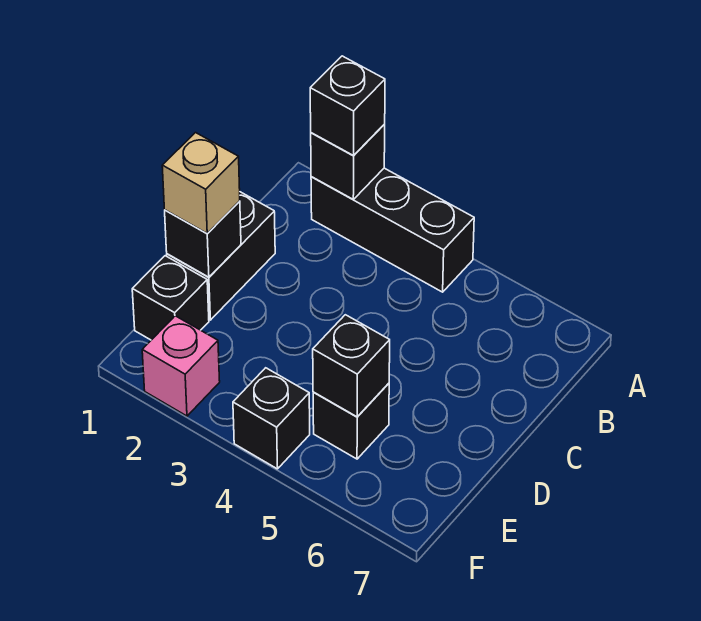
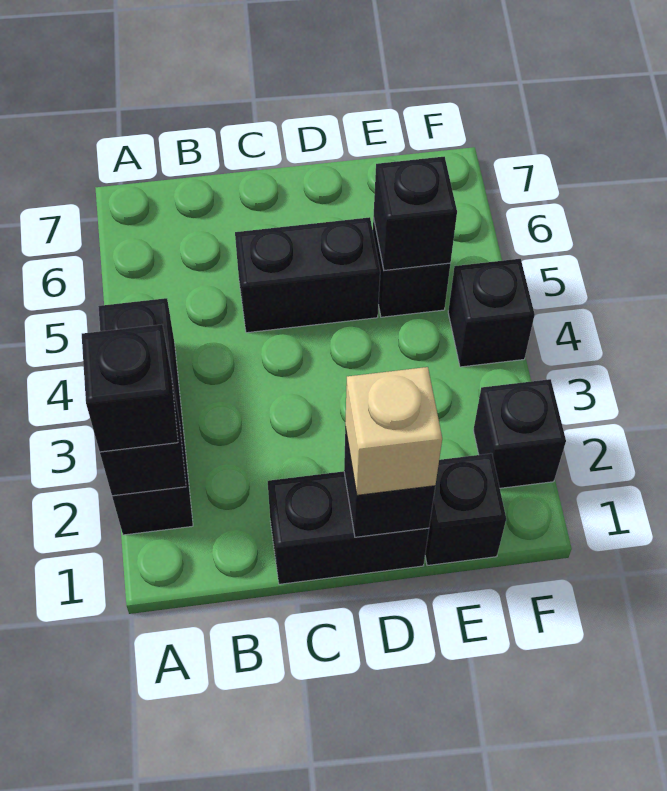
none -> black brick C5:D5 level 1
pink brick F2 level 1 -> black brick F2 level 1

